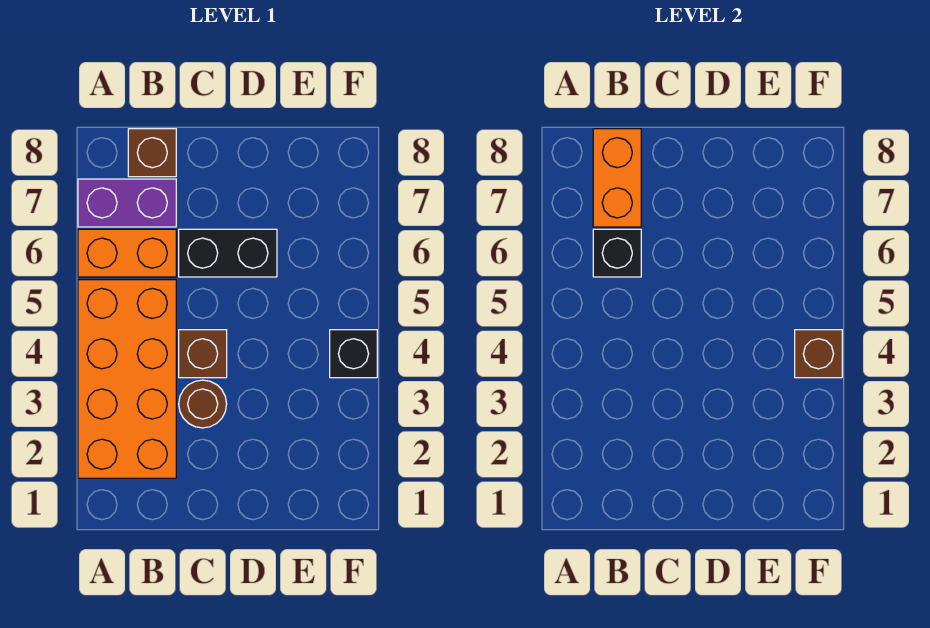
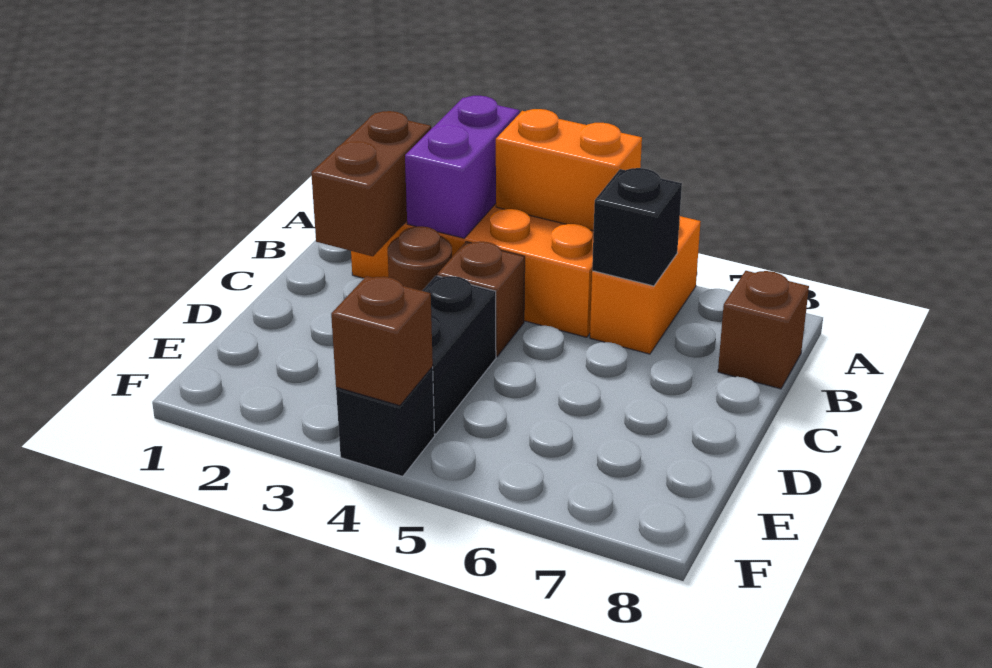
purple brick A7:B7 level 1 -> purple brick A3:B3 level 2
none -> brown brick B2:C2 level 2
orange brick B7:B8 level 2 -> orange brick A4:A5 level 2
black brick C6:D6 level 1 -> black brick D4:E4 level 1

